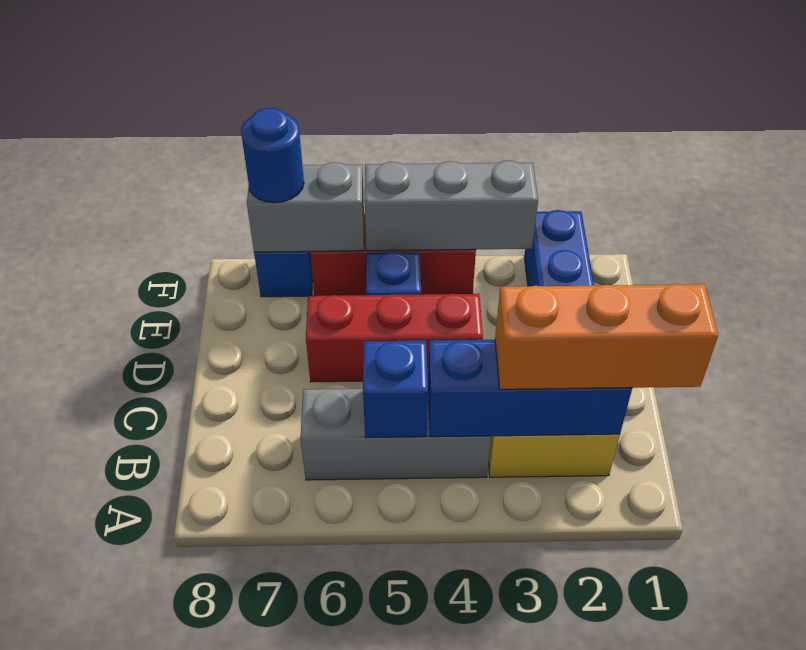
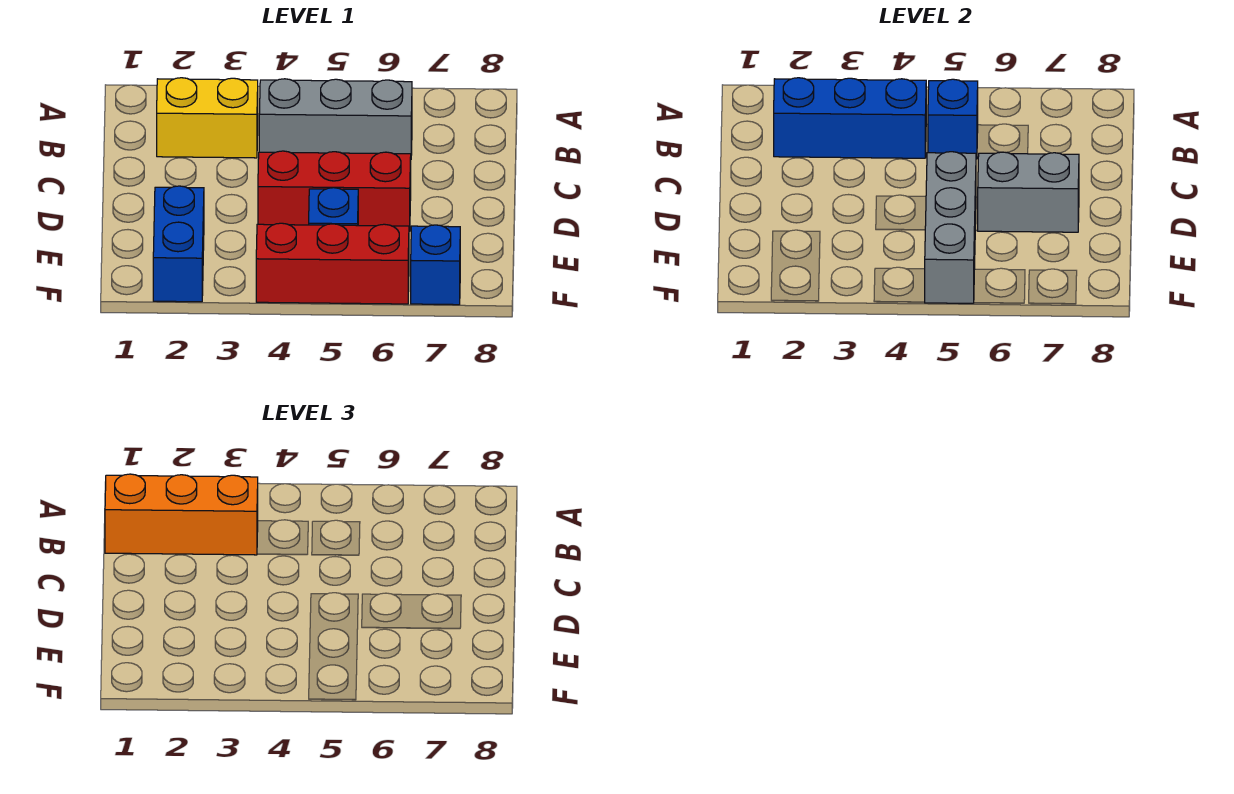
grey brick F3:F5 level 2 -> grey brick D5:F5 level 2
grey brick F6:F7 level 2 -> grey brick D6:D7 level 2
blue round brick F7 level 3 -> none

